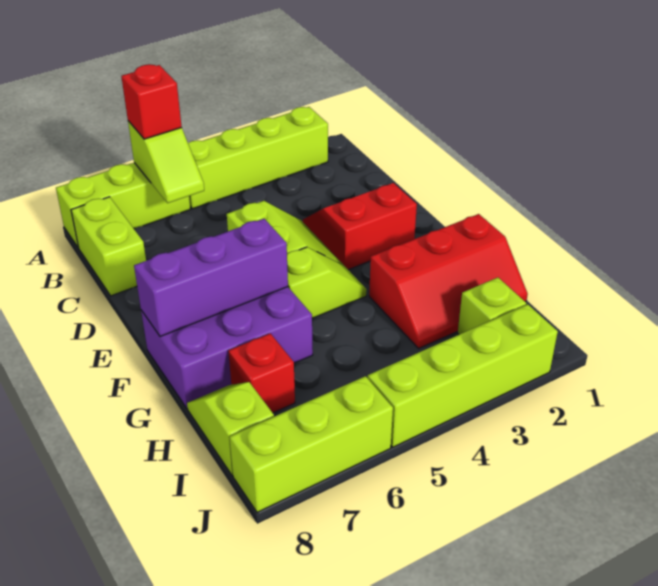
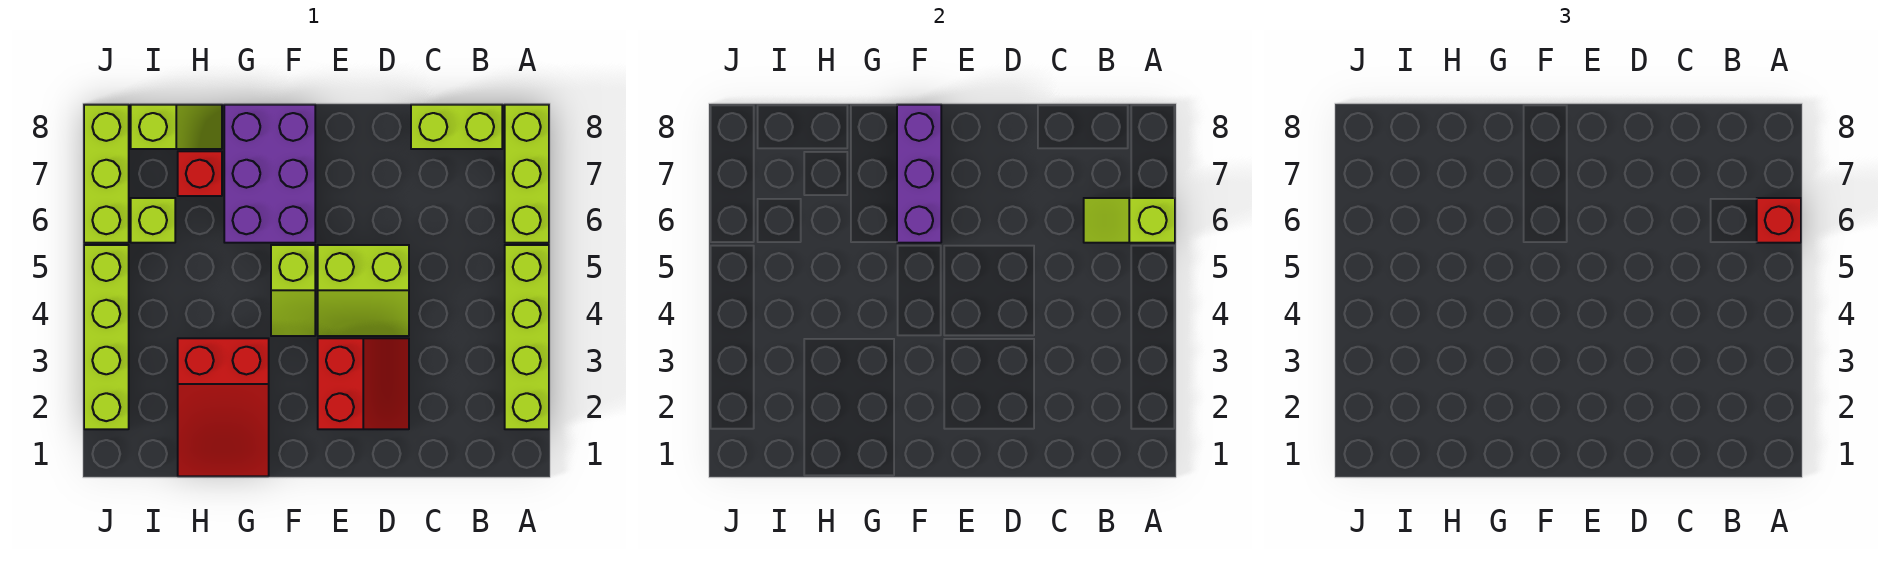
red slope G1:H3 level 1 top G -> red slope G1:H3 level 1 top 3
lime brick I2 level 1 -> lime brick I6 level 1

